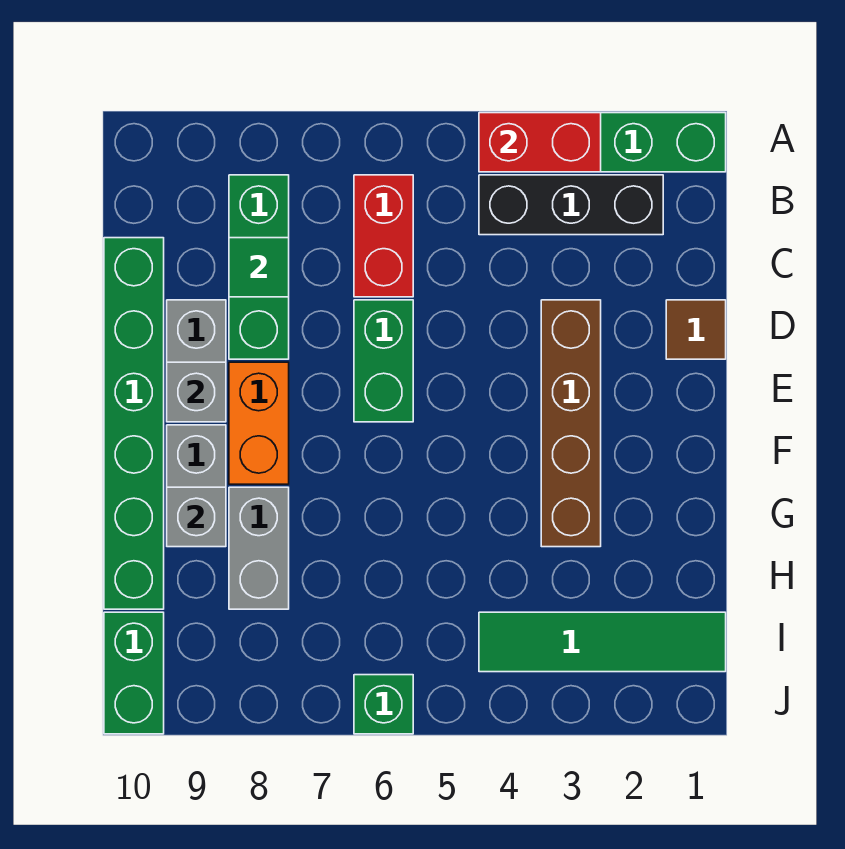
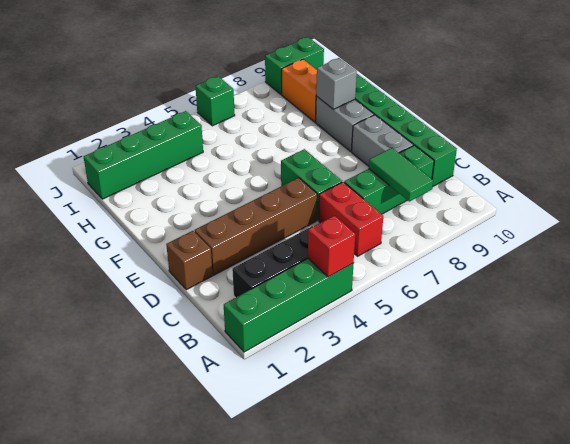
red brick A3:A4 level 2 -> red brick A4 level 2
green brick B8:D8 level 1 -> green brick C7:C9 level 1
green tile C8 level 2 -> green tile B8:C8 level 2
brown tile D1 level 1 -> brown brick D1 level 1
brown brick D3:G3 level 1 -> brown brick D2:D5 level 1
orange brick E8:F8 level 1 -> orange brick H9:I9 level 1
grey brick E9 level 2 -> none
grey brick G8:H8 level 1 -> none
green tile I1:I4 level 1 -> green brick I1:I4 level 1
green brick I10:J10 level 1 -> green brick J9:J10 level 1

